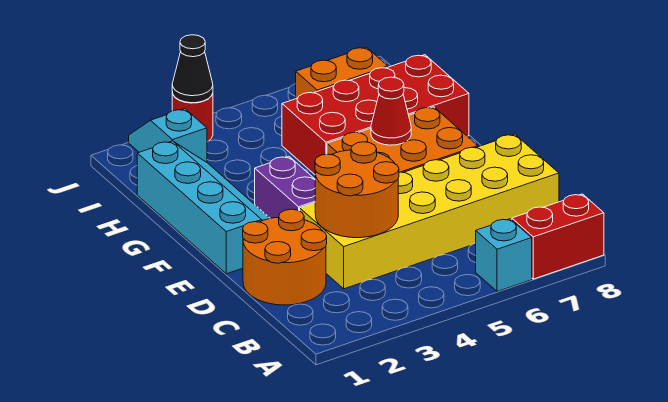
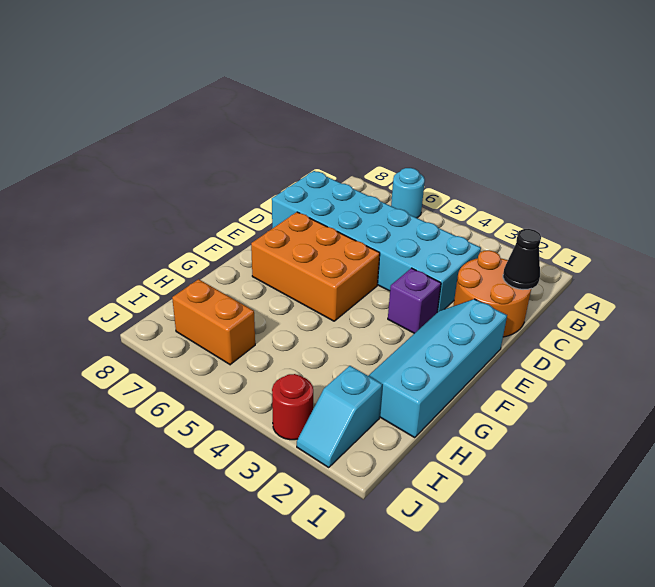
cyan brick A6 level 1 -> cyan round brick A6 level 1
red brick A7:A8 level 1 -> none
yellow brick C3:D8 level 1 -> cyan brick C3:D8 level 1
orange round brick C3:D4 level 2 -> none
purple brick E3:F3 level 1 -> purple brick E3 level 1
red cone F6 level 2 -> none
red brick G5:H8 level 1 -> none
black cone J3 level 2 -> black cone C1 level 2

